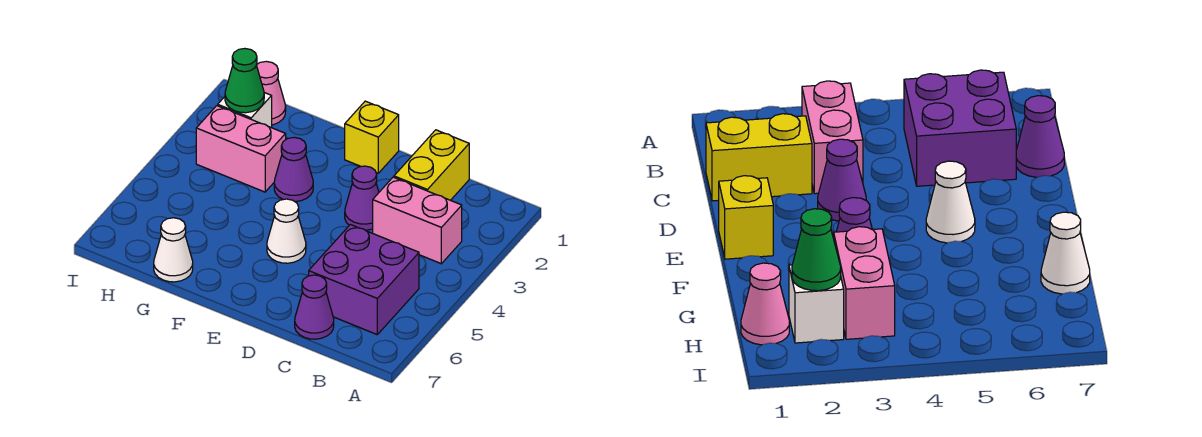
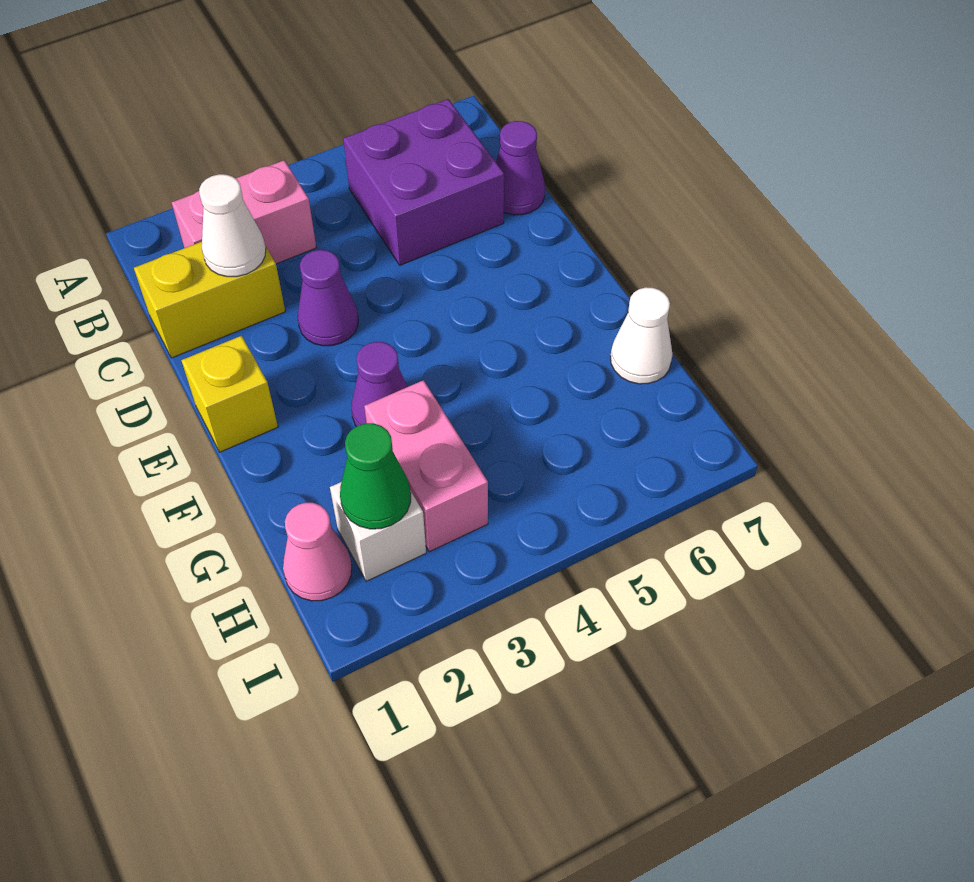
pink brick B3:C3 level 1 -> pink brick B2:B3 level 1
white cone E5 level 1 -> white cone C2 level 2

